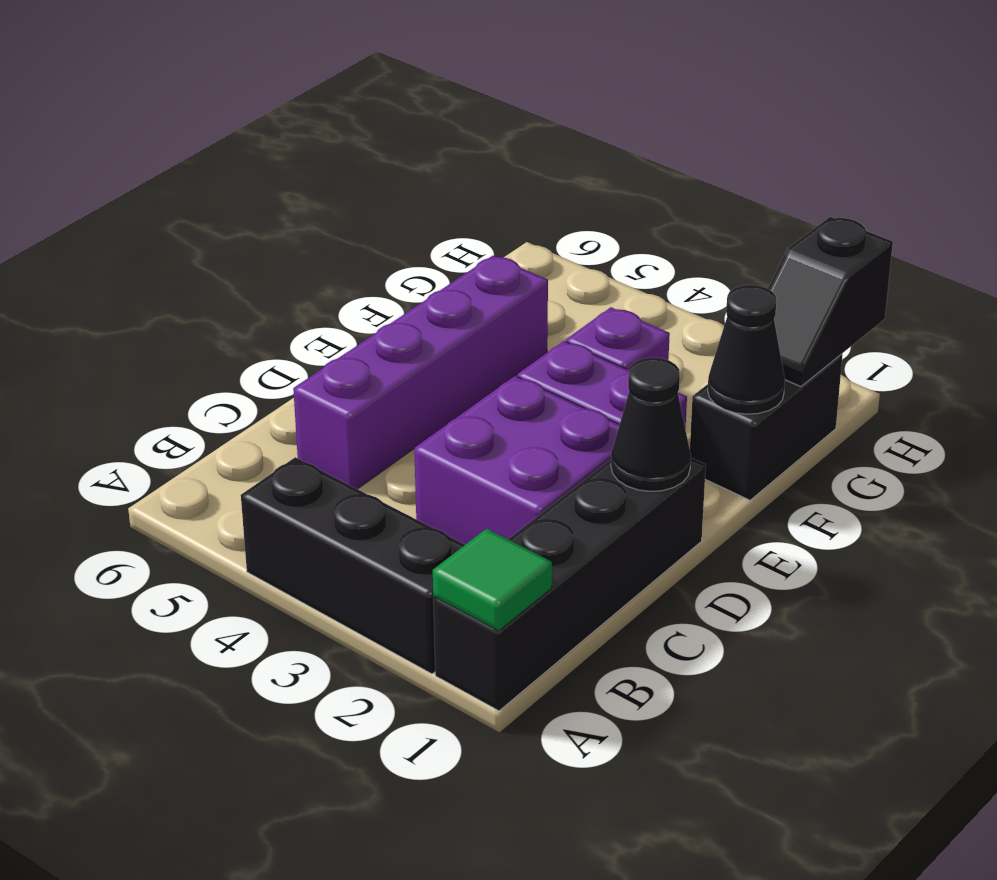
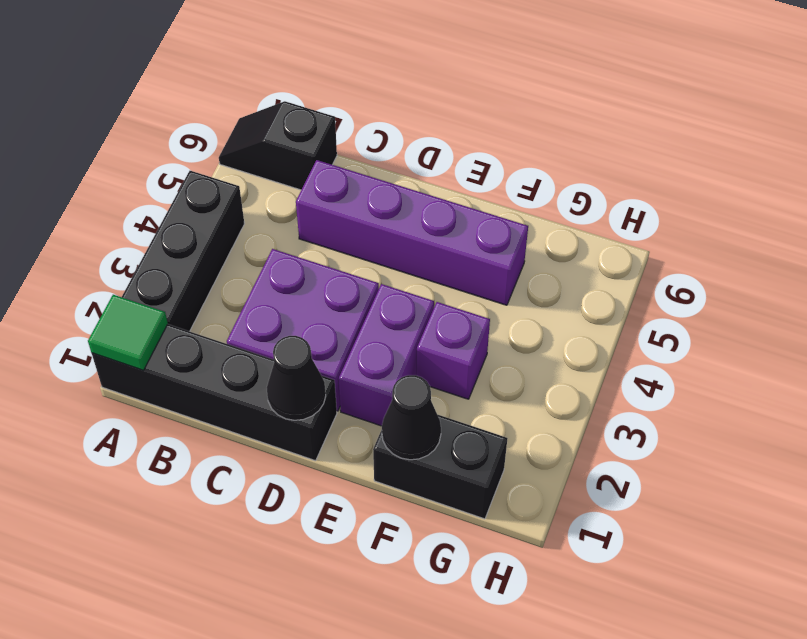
black slope G1:H1 level 2 top H -> black slope A6:B6 level 1 top B

